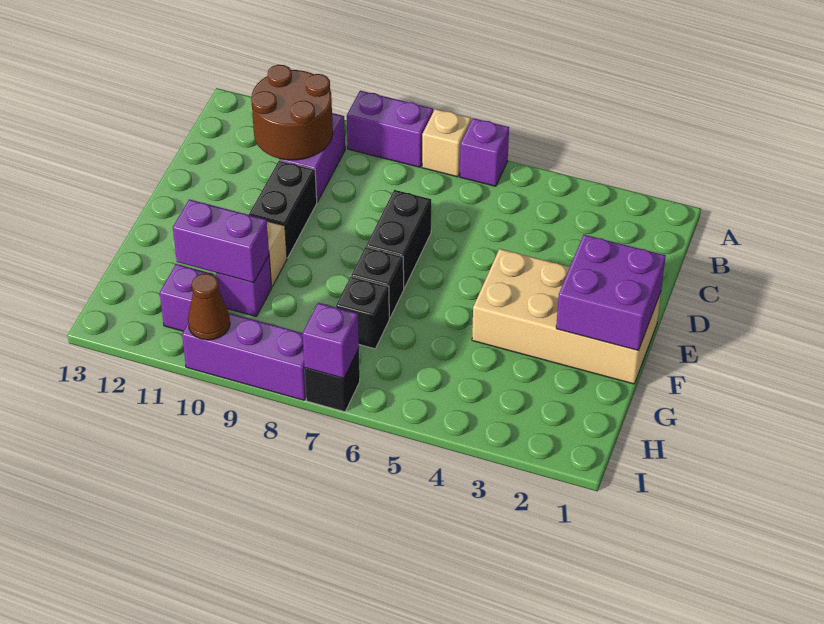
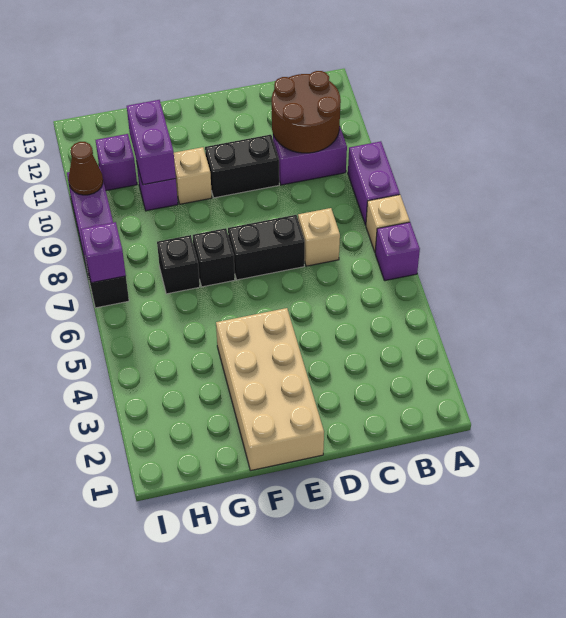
none -> tan brick C7 level 1
purple brick E1:F2 level 2 -> none

